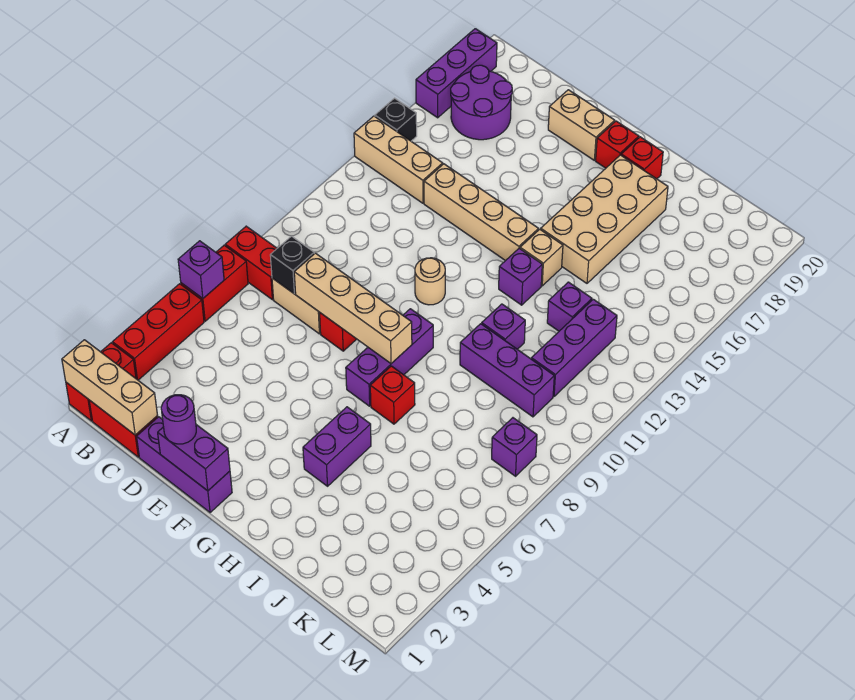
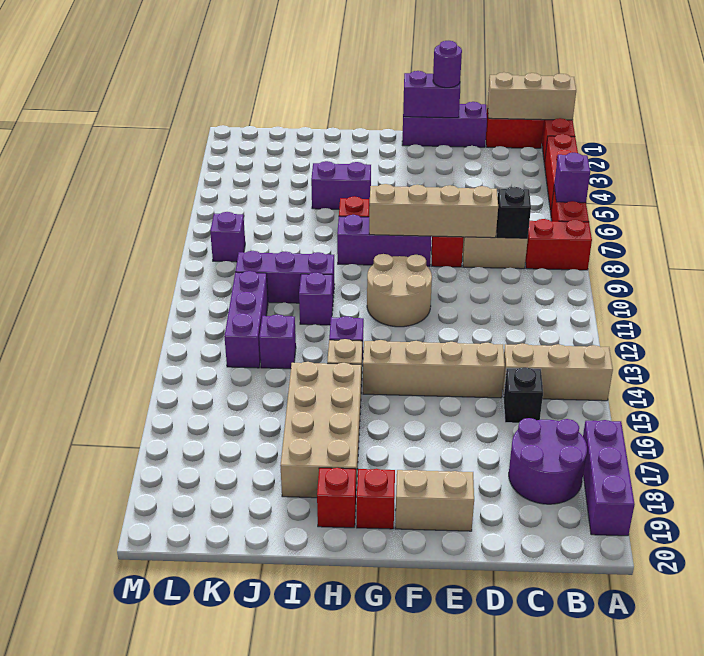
black brick A15 level 1 -> black brick C15 level 1
tan round brick F11 level 1 -> tan round brick F10:G11 level 1
purple brick G7:G9 level 1 -> purple brick F8:H8 level 1
purple brick H4:H5 level 1 -> purple brick H5:I5 level 1

